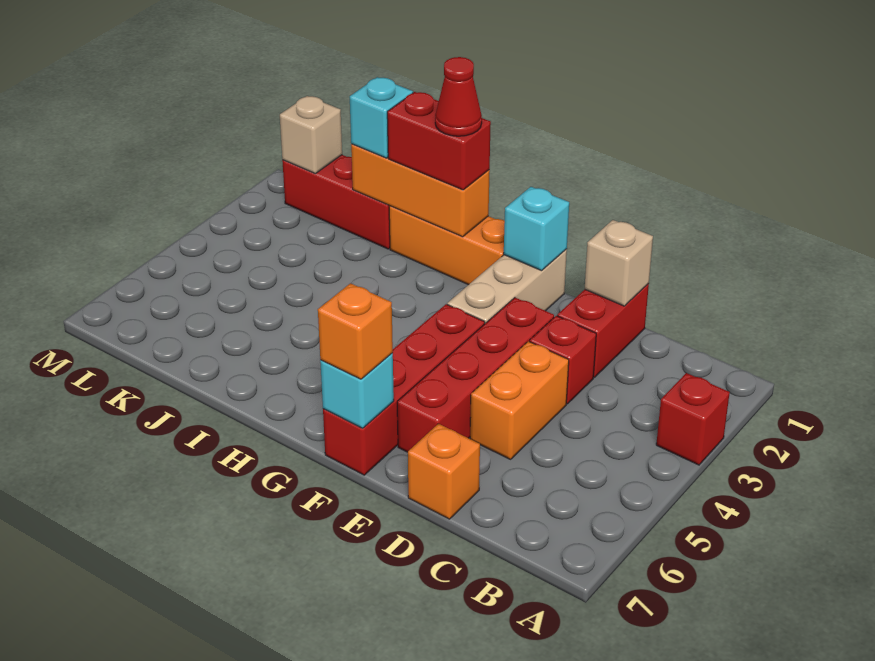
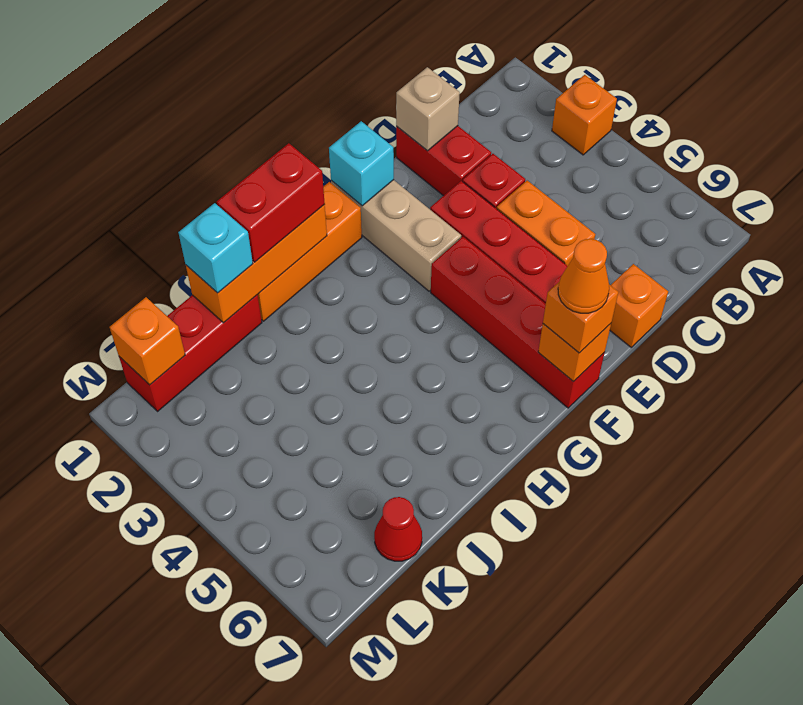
red brick A3 level 1 -> orange brick A3 level 1
cyan brick F7 level 2 -> orange brick F7 level 2
none -> orange cone F7 level 4
red cone H1 level 4 -> red cone K7 level 1
tan brick L1 level 2 -> orange brick L1 level 2

